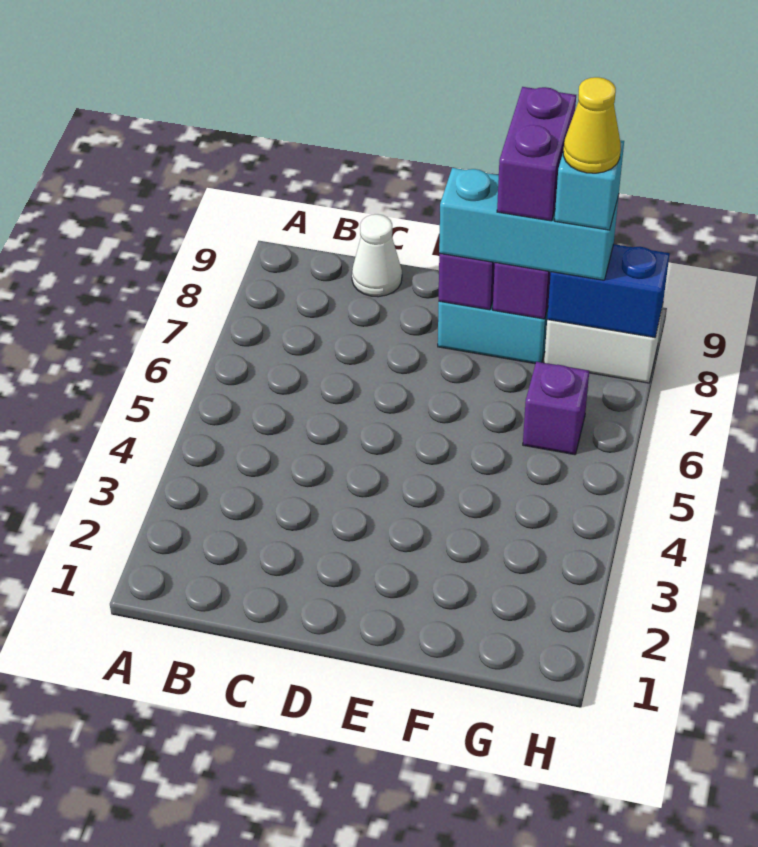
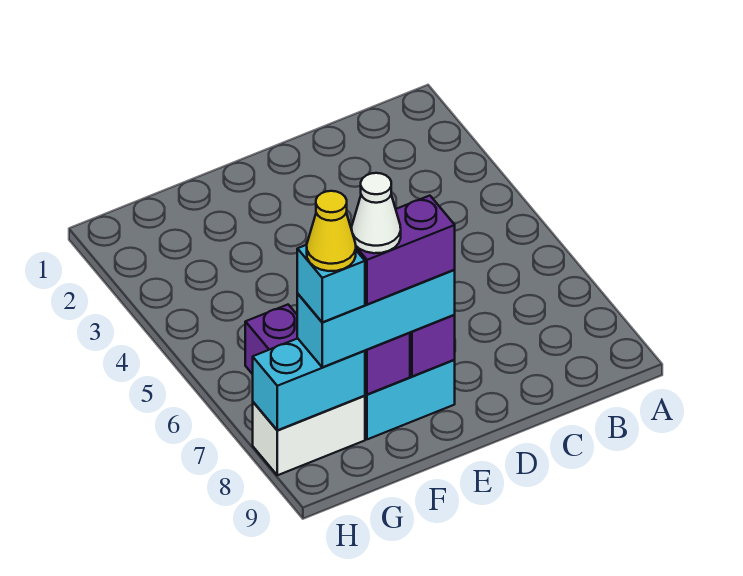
white cone C9 level 1 -> white cone F8 level 5
purple brick F8:F9 level 4 -> purple brick E8:F8 level 4
blue brick G8:H8 level 2 -> cyan brick G8:H8 level 2

